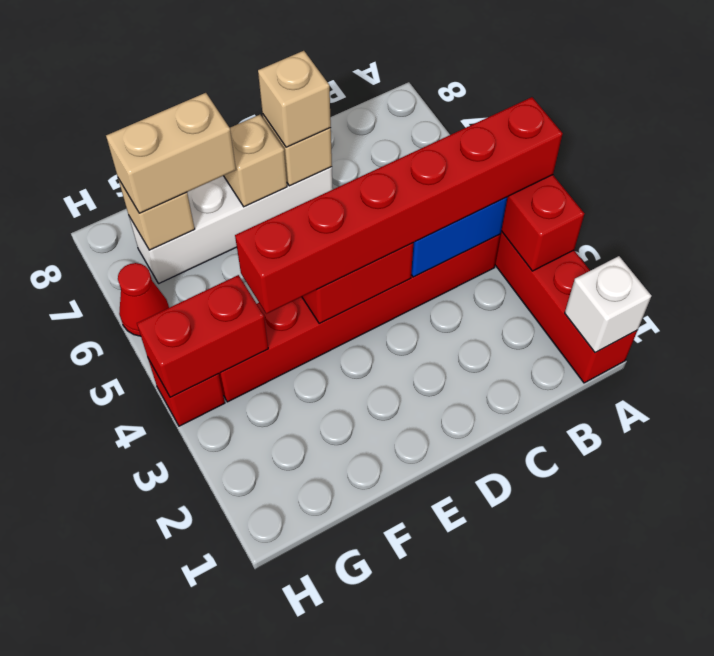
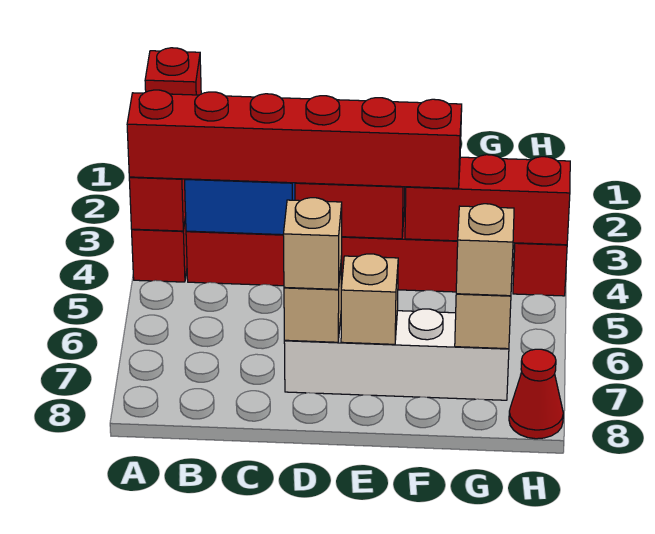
white brick A1 level 2 -> red brick A1 level 2
tan brick F7:G7 level 3 -> tan brick G7 level 3
red brick G4:H4 level 2 -> red brick F4:H4 level 2
red cone H6 level 1 -> red cone H8 level 1

